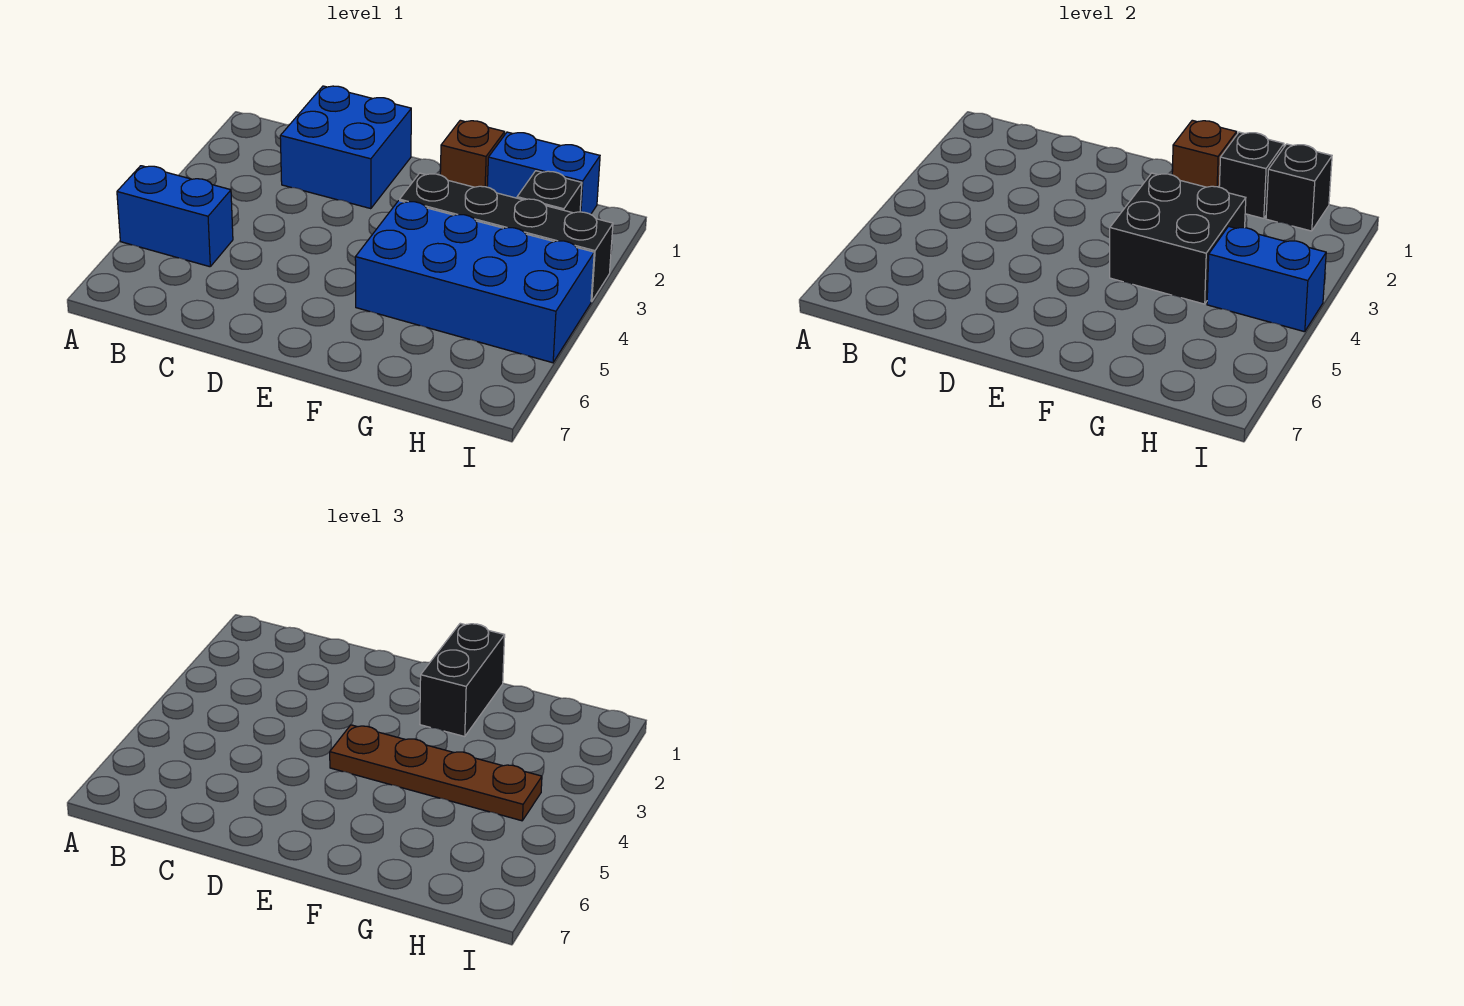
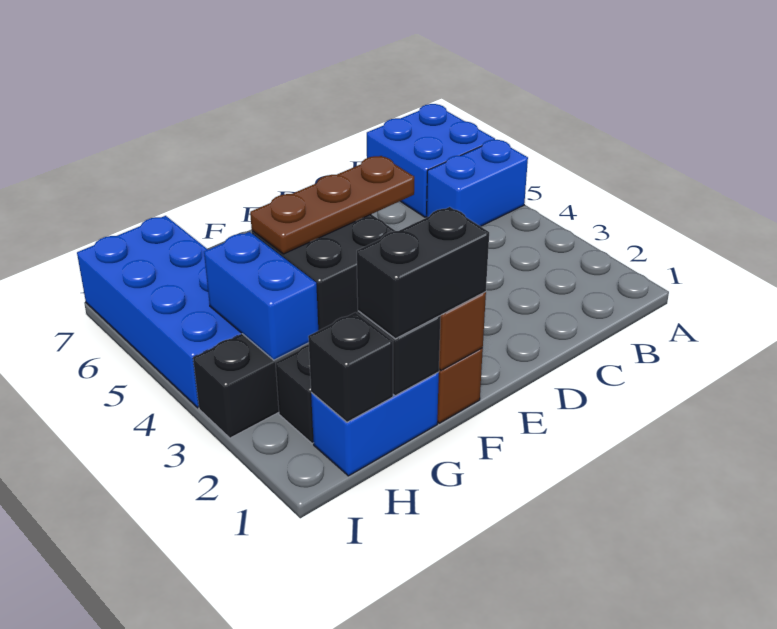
blue brick C1:D2 level 1 -> blue brick A6:B7 level 1
brown plate E4:H4 level 3 -> brown plate E4:G4 level 3
black brick F1:F2 level 3 -> black brick F1:G1 level 3
blue brick F4:I5 level 1 -> blue brick H4:I7 level 1
blue brick H4:I4 level 2 -> blue brick H3:H4 level 2

